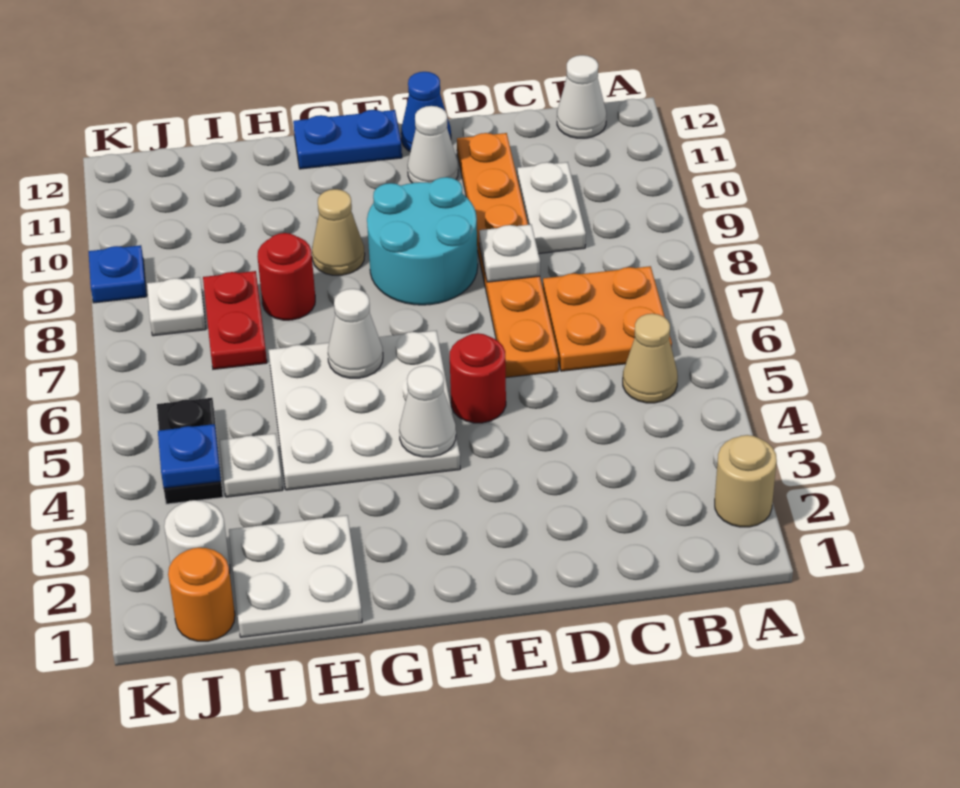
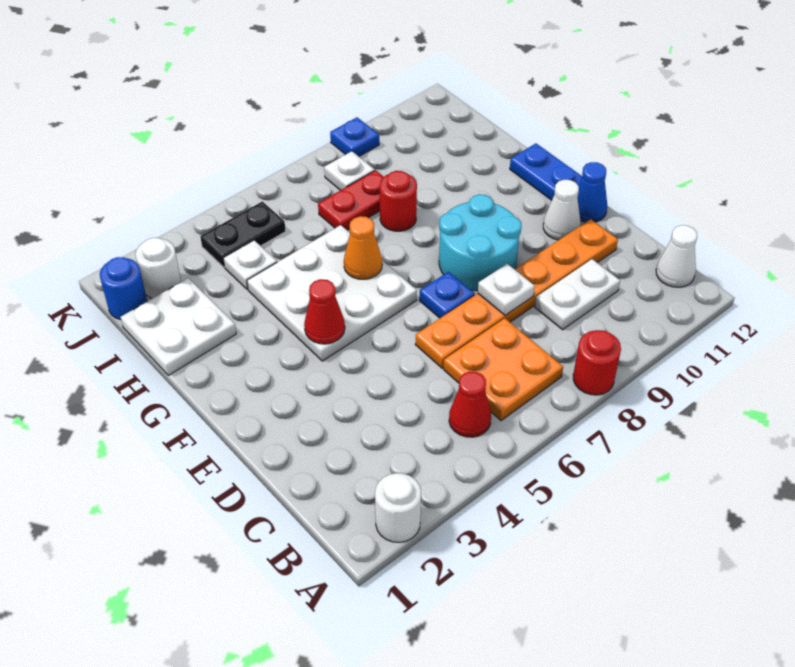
tan round brick A2 level 1 -> white round brick A2 level 1
tan cone B5 level 1 -> red cone B5 level 1
red round brick E5 level 1 -> red round brick A8 level 1
white cone F4 level 2 -> red cone F4 level 2
white cone G6 level 2 -> orange cone G6 level 2
tan cone G9 level 1 -> none
orange round brick J1 level 1 -> blue round brick J1 level 1
blue plate J4 level 2 -> blue plate E7 level 1

